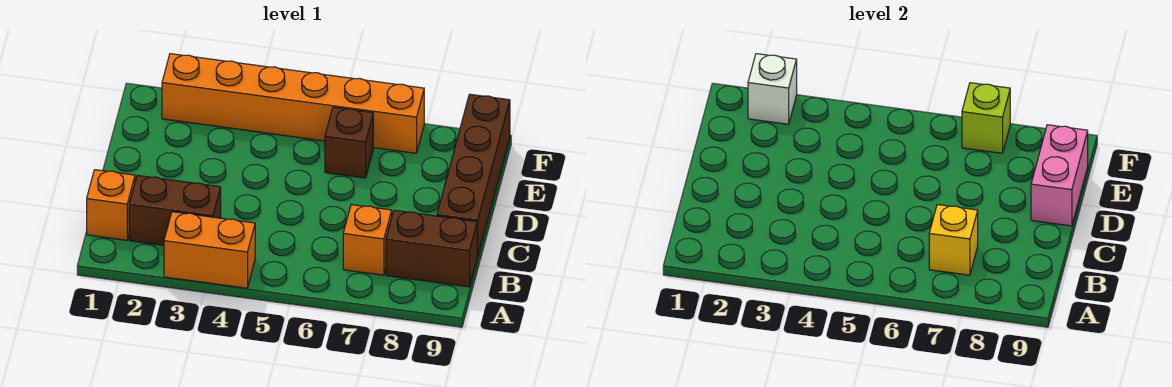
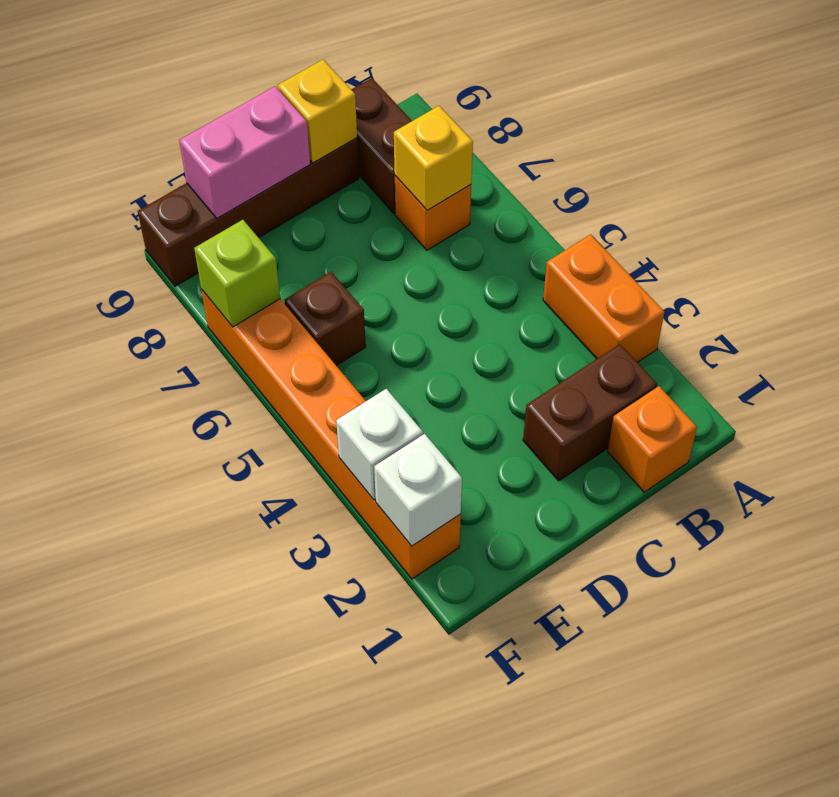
brown brick B2:B3 level 1 -> brown brick B2:C2 level 1
none -> yellow brick C9 level 2
none -> white brick F3 level 2

